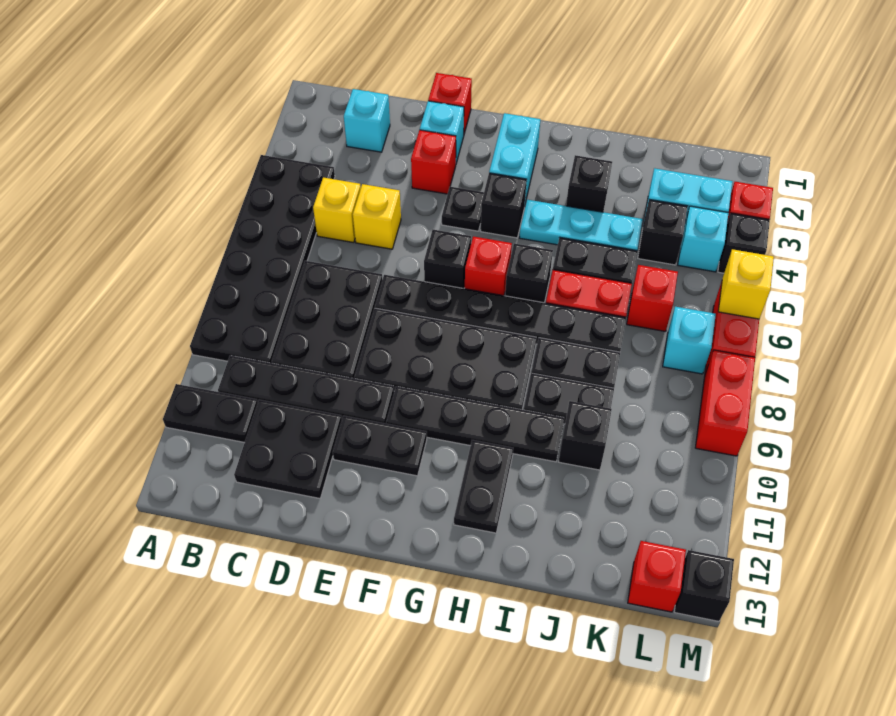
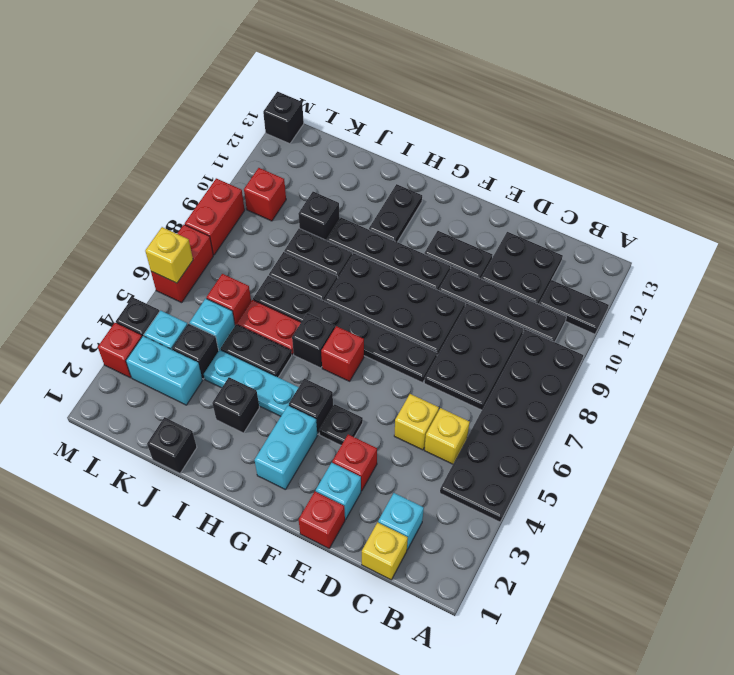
none -> yellow brick C1 level 1
black brick F6 level 1 -> black brick J1 level 1
cyan brick L7 level 1 -> cyan brick K5 level 1
red brick L13 level 1 -> red brick L10 level 1

